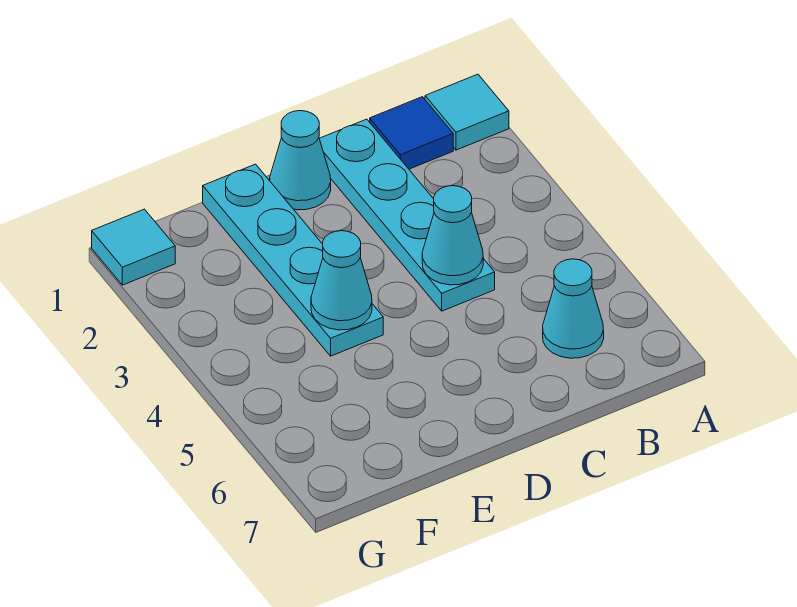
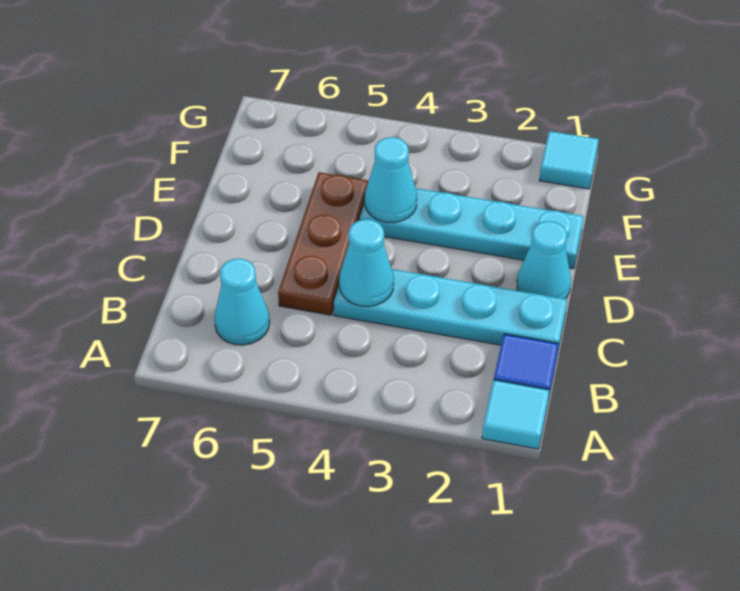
none -> brown plate C5:E5 level 1

